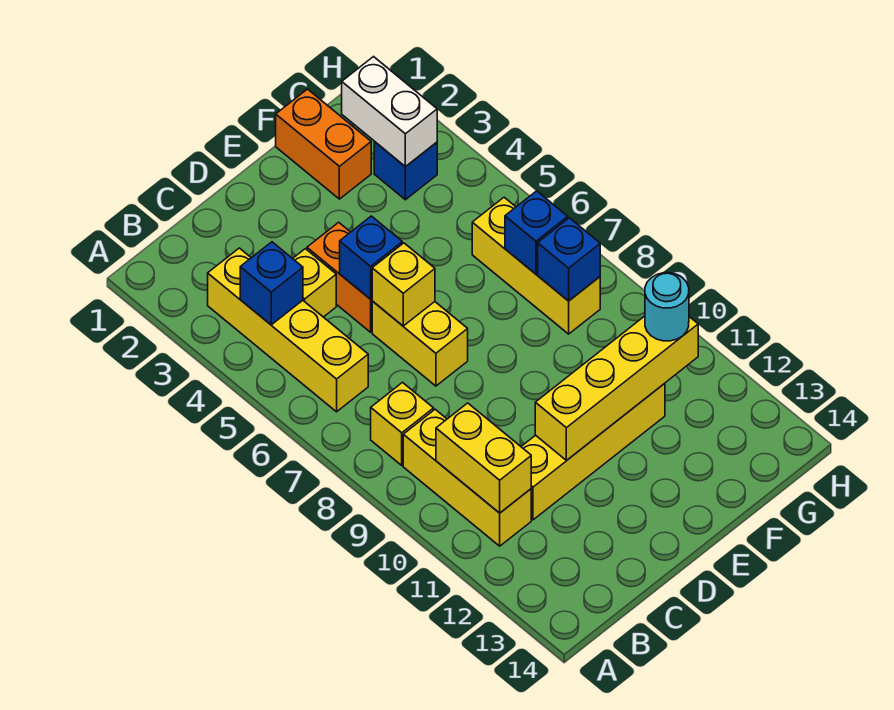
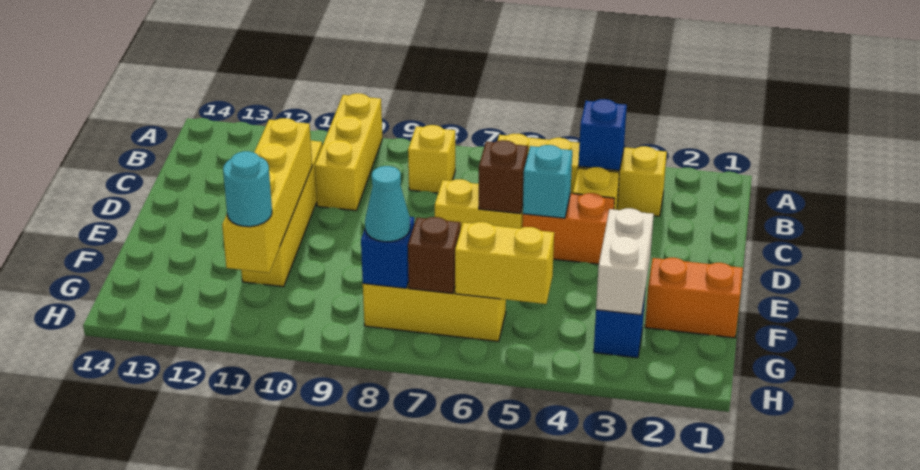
yellow brick B9:B11 level 1 -> yellow brick A10:C10 level 1
yellow brick B10:B11 level 2 -> yellow brick G5:G6 level 2
blue brick D5 level 2 -> cyan brick D5 level 2
yellow brick D6 level 2 -> brown brick D6 level 2
white brick G2:G3 level 2 -> white brick F3:G3 level 2
blue brick G7 level 2 -> brown brick G7 level 2
none -> cyan cone G8 level 3

